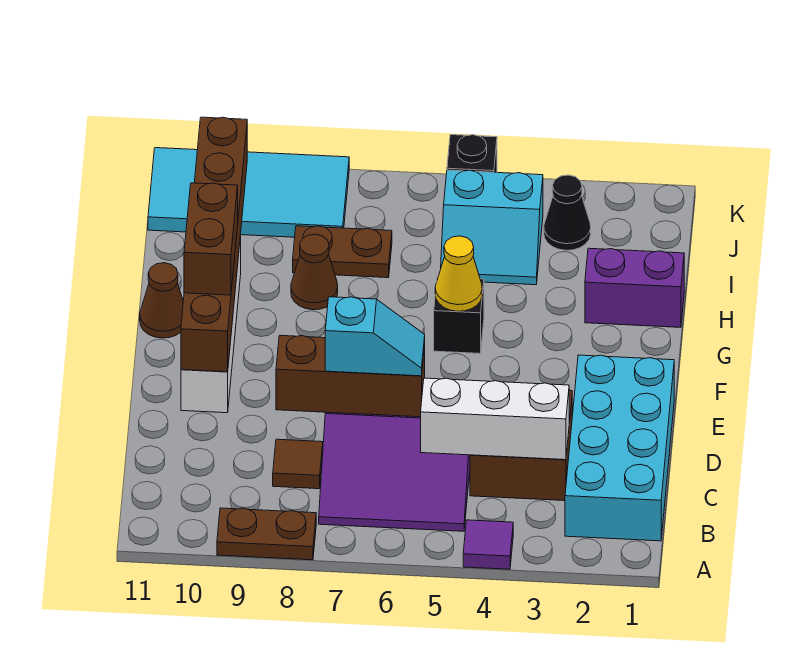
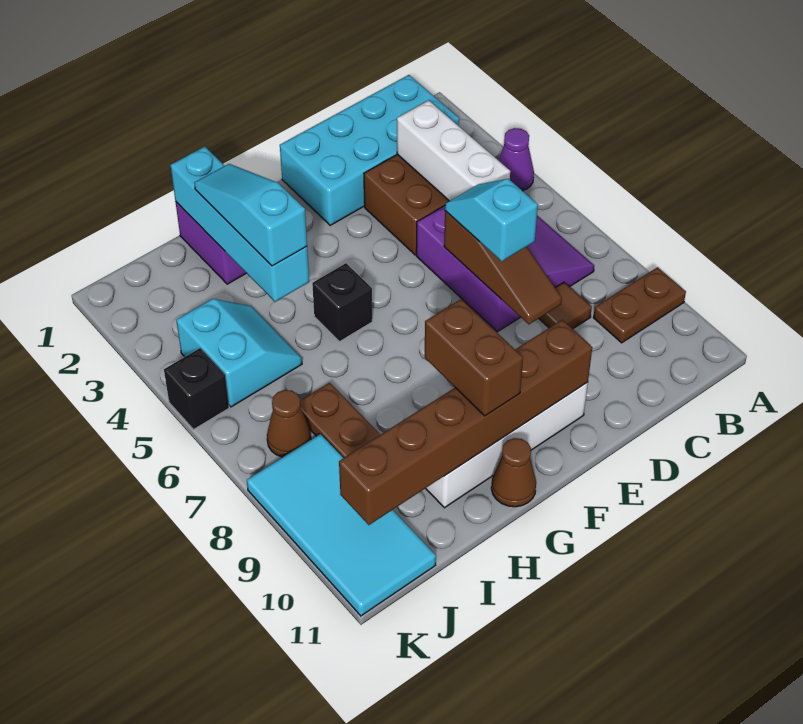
purple tile A4 level 1 -> purple cone A4 level 1
brown plate A8:A9 level 1 -> brown plate A9:B9 level 1
brown brick D6:D8 level 2 -> brown slope D6:D8 level 2 top 6
brown brick F10:G10 level 3 -> brown brick G9:G10 level 3
yellow cone G5 level 2 -> none
none -> cyan brick H1:H4 level 2
none -> cyan slope H2:H4 level 3 top 4
brown cone H8 level 1 -> brown cone J7 level 1
black cone J3 level 1 -> none

